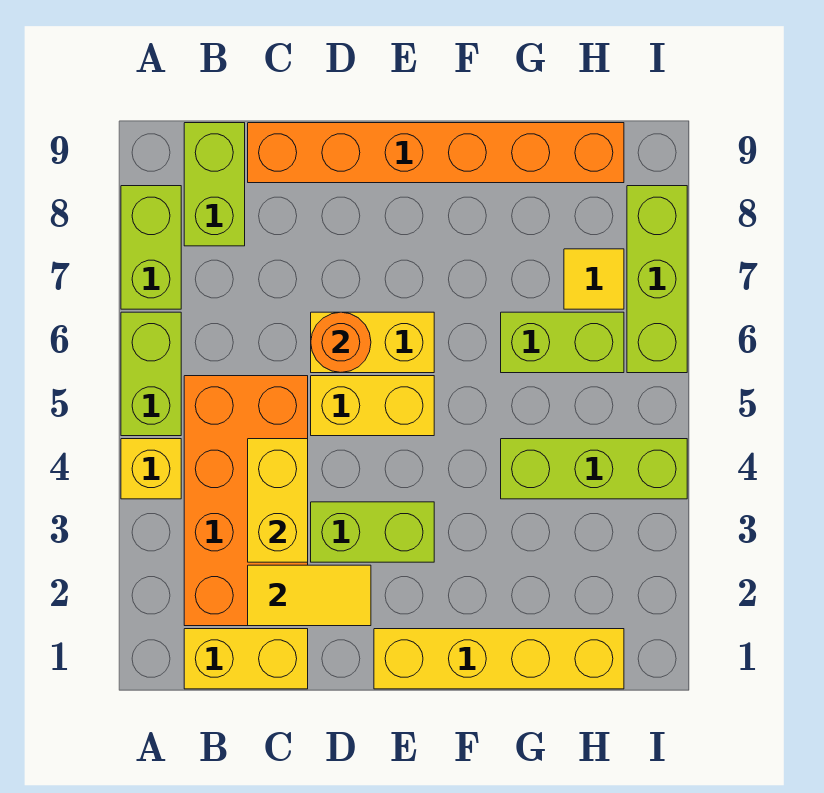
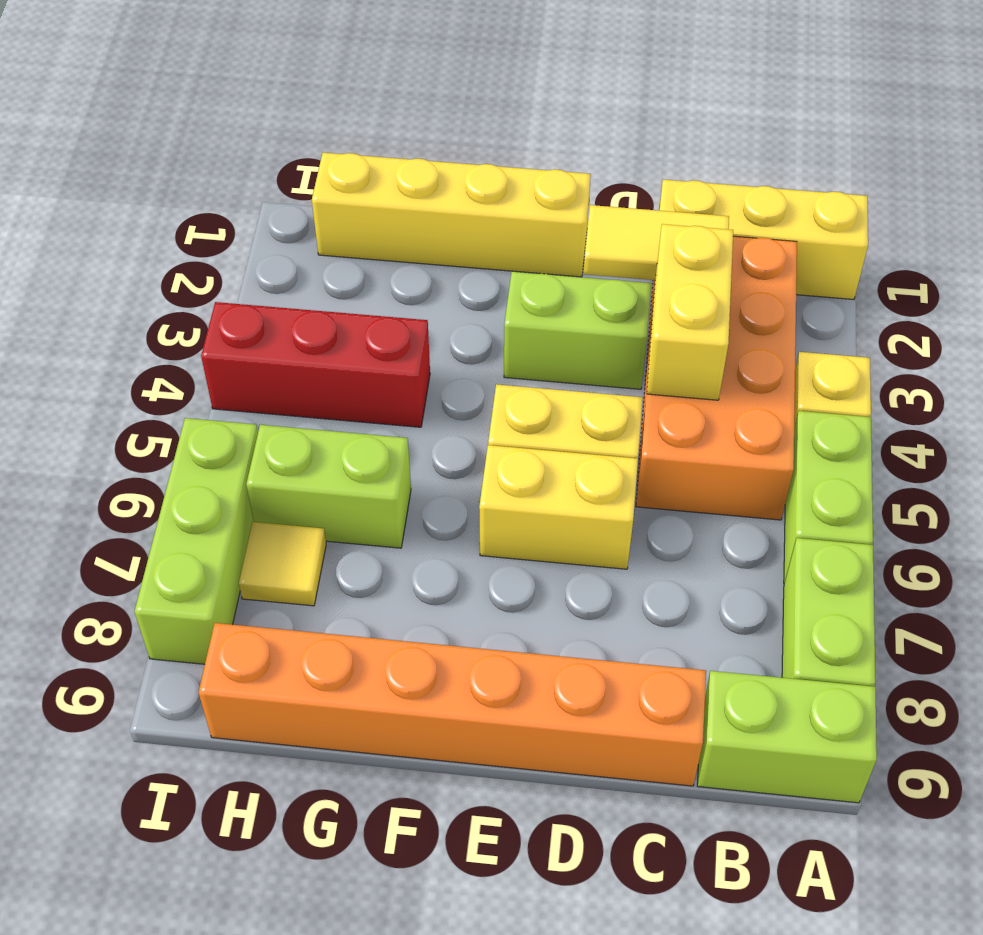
yellow brick B1:C1 level 1 -> yellow brick A1:C1 level 1
lime brick B8:B9 level 1 -> lime brick A9:B9 level 1
orange round brick D6 level 2 -> none
lime brick G4:I4 level 1 -> red brick G4:I4 level 1

